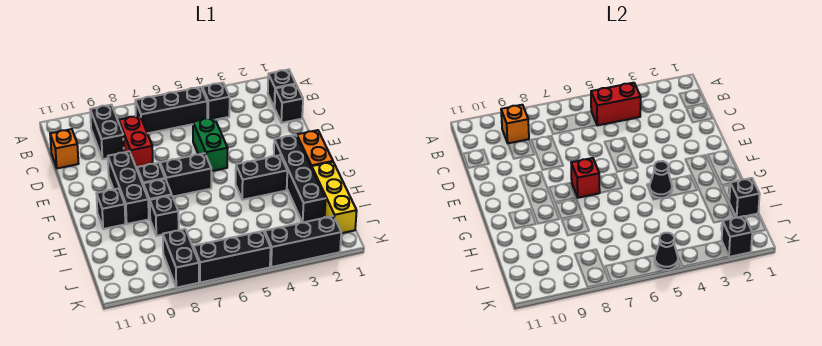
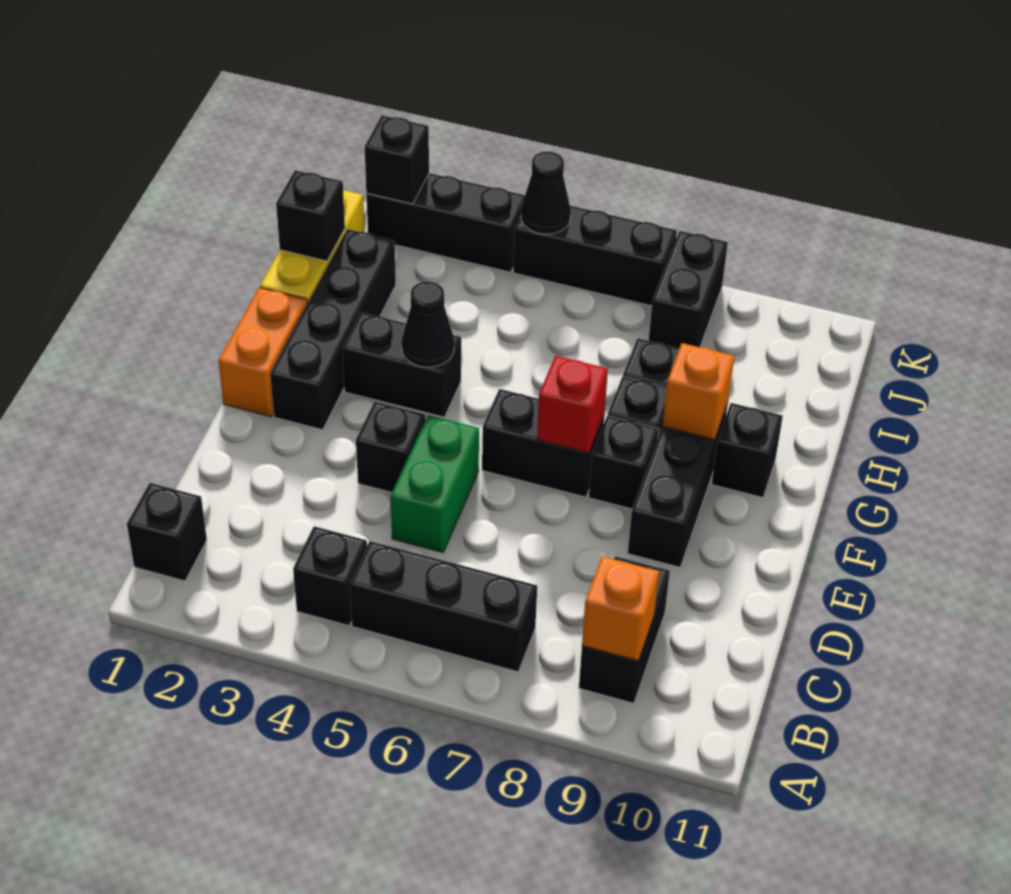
red brick B4:B5 level 2 -> none
black brick C1 level 1 -> black brick E4 level 1
red brick C8:D8 level 1 -> none
orange brick C11 level 1 -> orange brick G9 level 2

